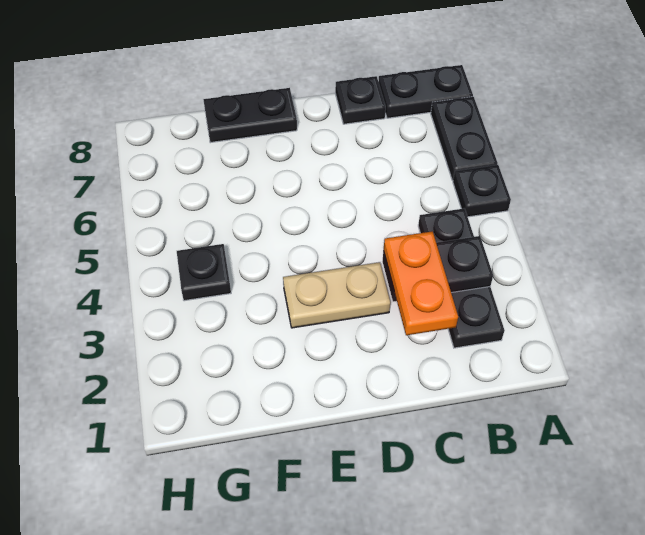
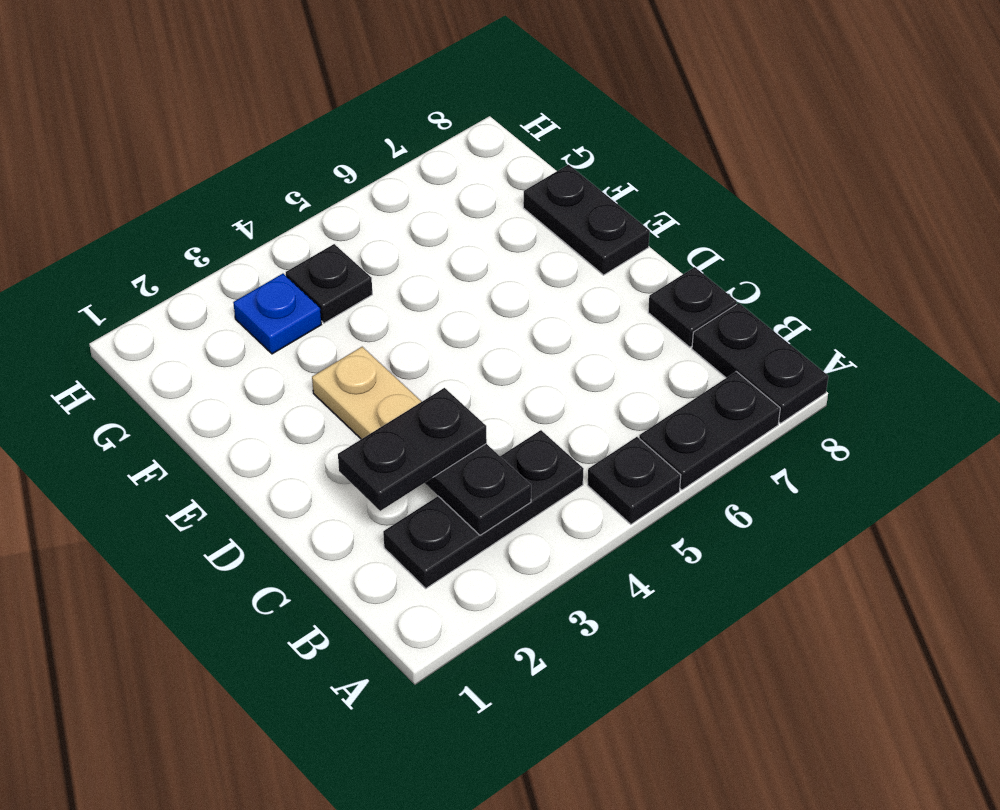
orange plate C2:C3 level 3 -> black plate C2:C3 level 3
none -> blue plate G3 level 1

